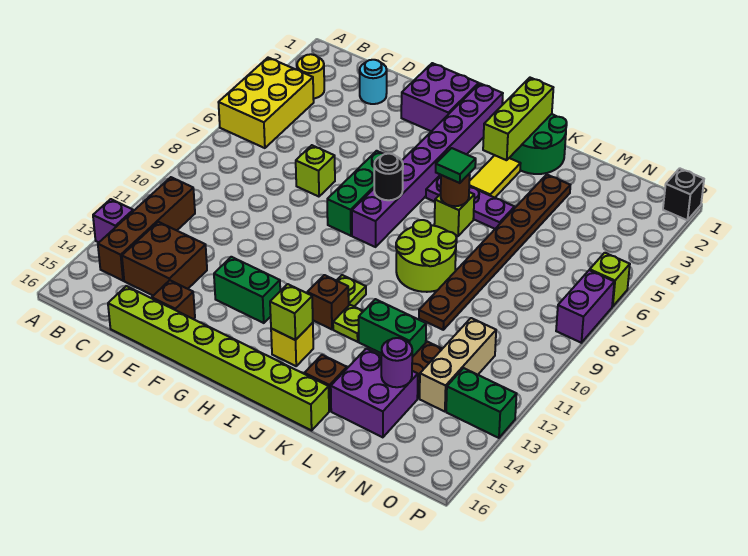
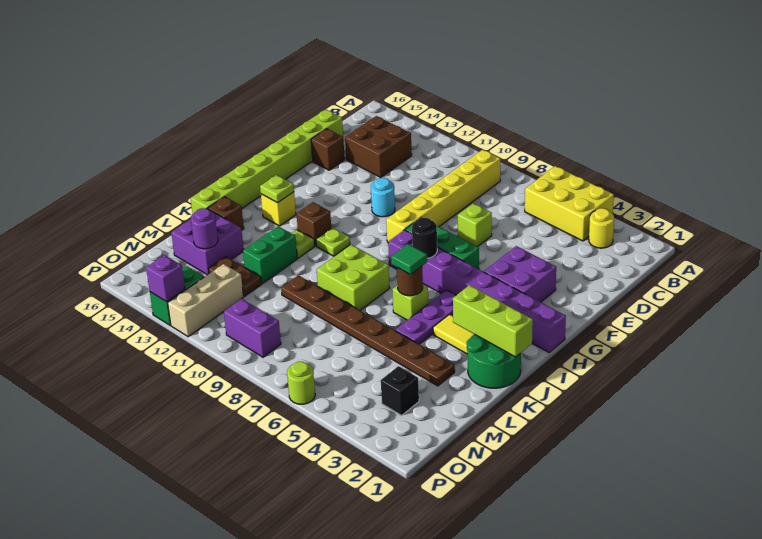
purple brick A13 level 1 -> purple brick P13 level 2
none -> yellow brick B9:G9 level 1
brown brick B11:B14 level 1 -> none
cyan round brick D2 level 1 -> cyan round brick F11 level 1
purple brick F1:G2 level 1 -> purple brick F3:G4 level 1
green brick F13:G13 level 1 -> none
lime brick I14 level 2 -> lime plate I14 level 2
lime round brick J8:K9 level 1 -> lime brick J8:K9 level 1
tan brick N11:N13 level 1 -> tan brick N12:P12 level 1
black brick P1 level 1 -> black brick N3 level 1
lime brick P6 level 1 -> lime round brick P6 level 1
purple brick P7:P8 level 1 -> purple brick O9:O10 level 1

